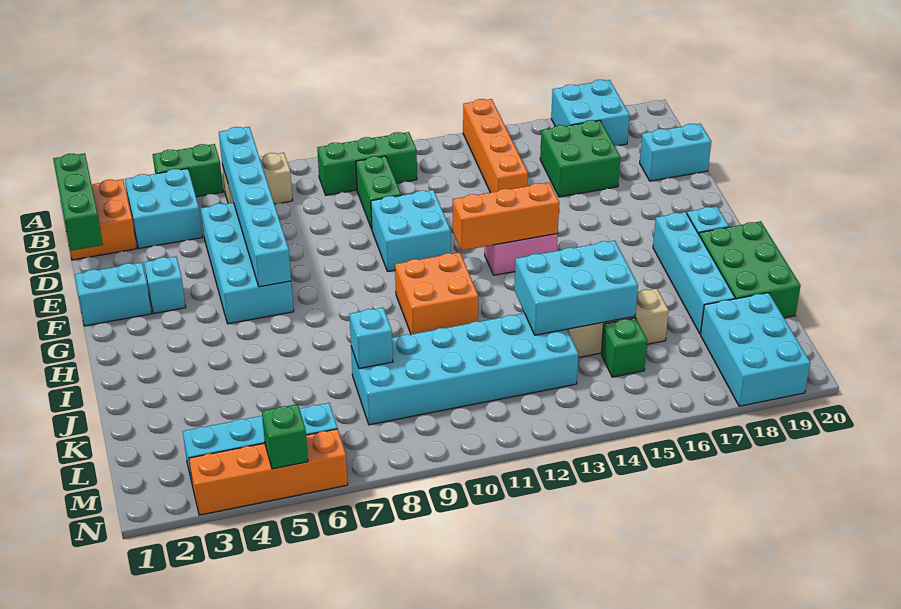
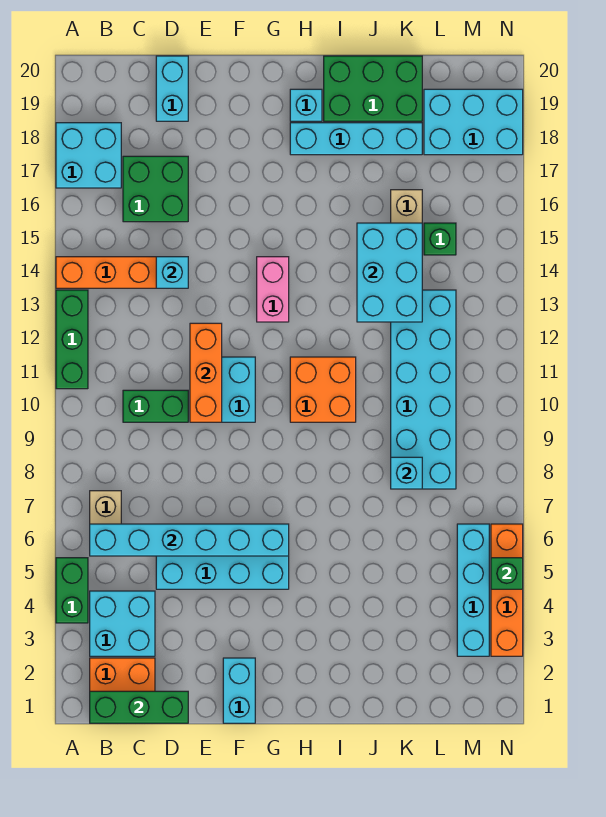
green brick B9:B11 level 1 -> green brick A11:A13 level 1
cyan brick F3 level 1 -> cyan brick D14 level 2
orange brick G12:G14 level 2 -> orange brick E10:E12 level 2

